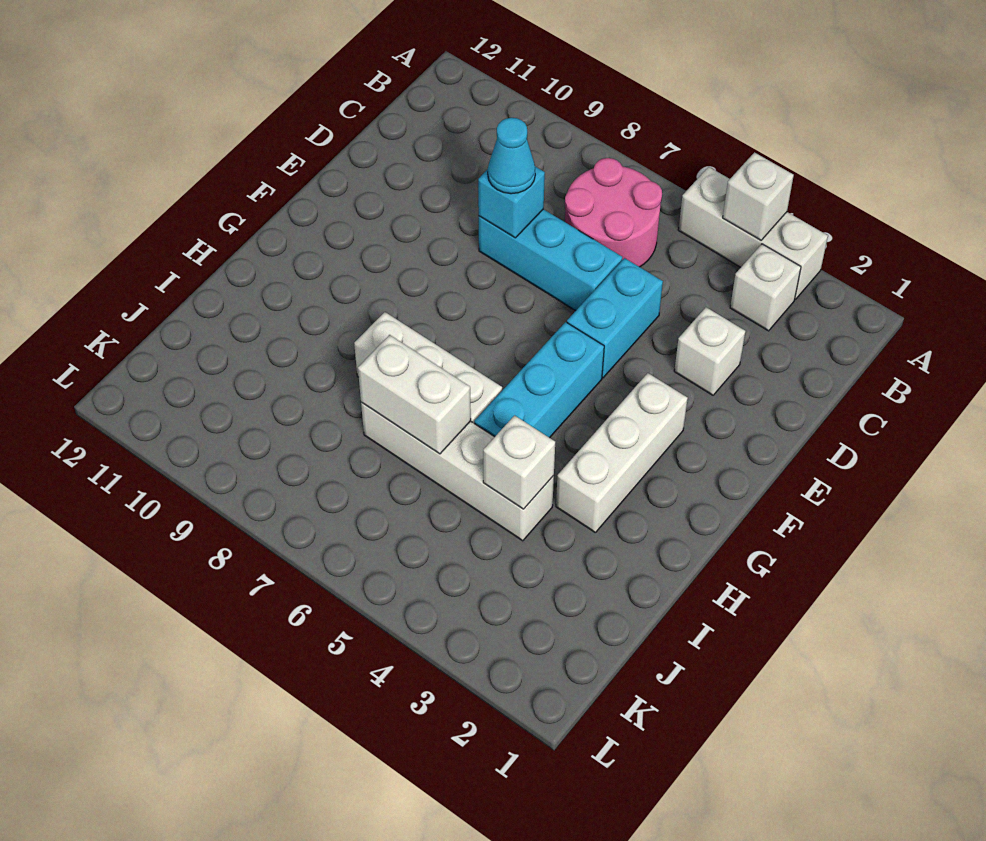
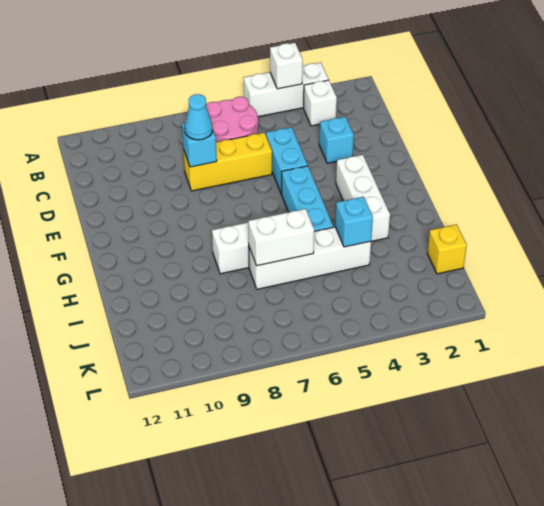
white brick D3 level 1 -> cyan brick D3 level 1
cyan brick D6:D8 level 1 -> yellow brick D6:D8 level 1
white brick I4 level 2 -> cyan brick I4 level 2
none -> yellow brick J1 level 1

